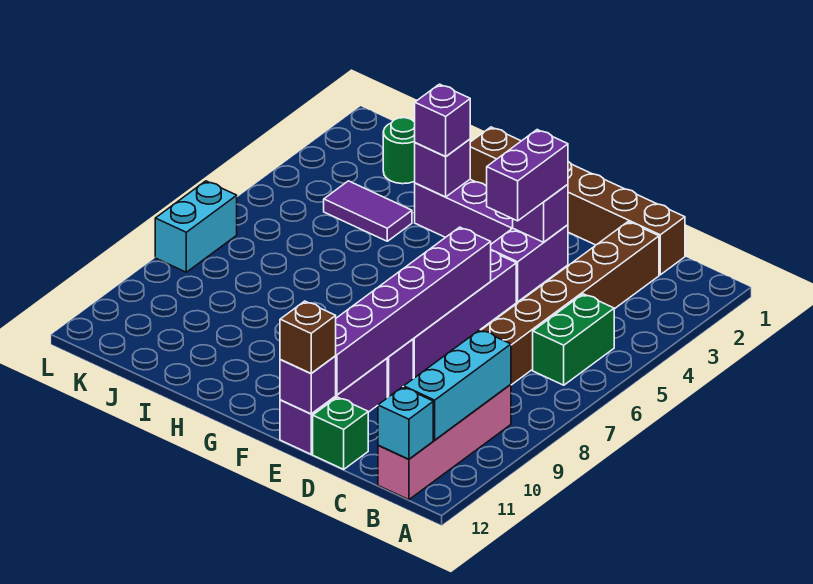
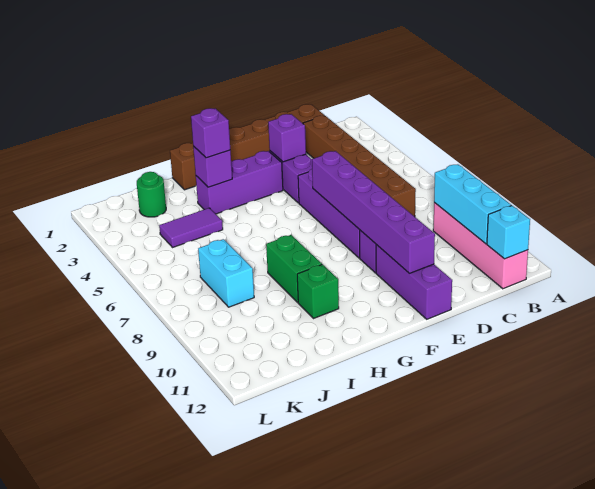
green brick B5:B6 level 1 -> green brick H8:H9 level 1
green brick D12 level 1 -> green brick H10 level 1
purple brick E3:E4 level 3 -> none
purple brick E12 level 2 -> none
brown brick E12 level 3 -> none
cyan brick L7:L8 level 1 -> cyan brick J7:J8 level 1

